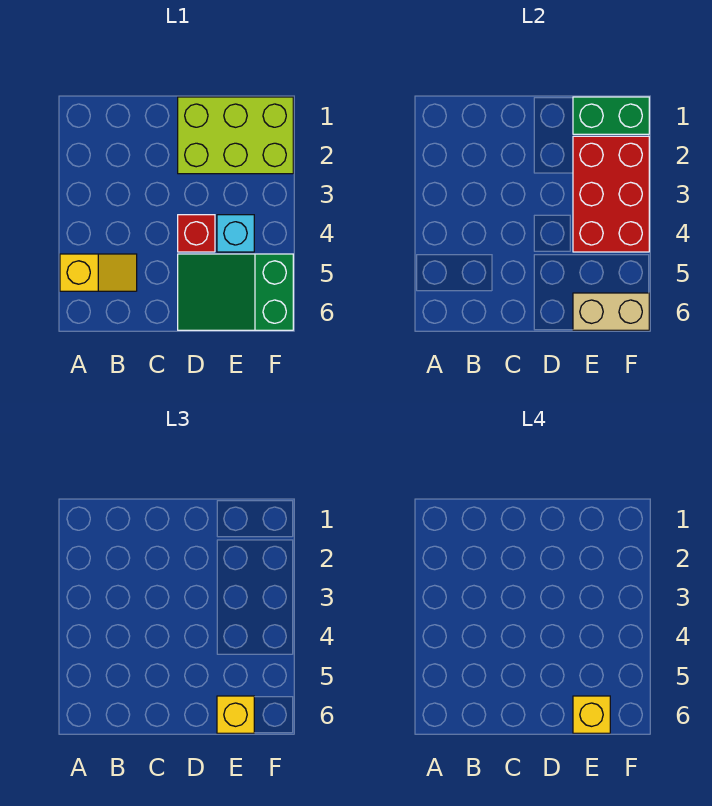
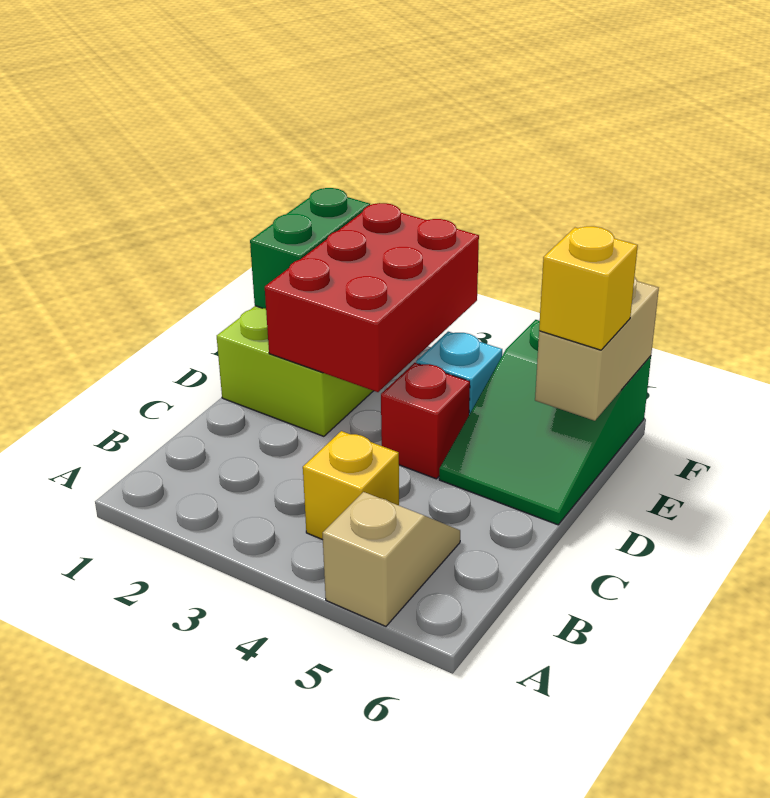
yellow slope A5:B5 level 1 top A -> tan slope A5:B5 level 1 top A
red brick E2:F4 level 2 -> red brick D2:F3 level 2
yellow brick E6 level 4 -> yellow brick B4 level 1

